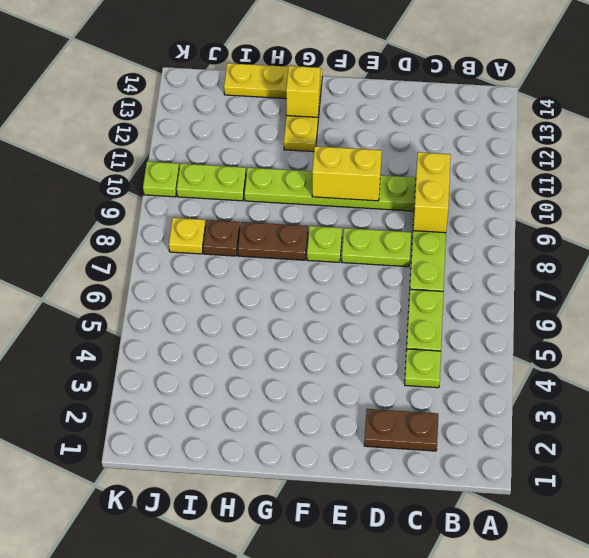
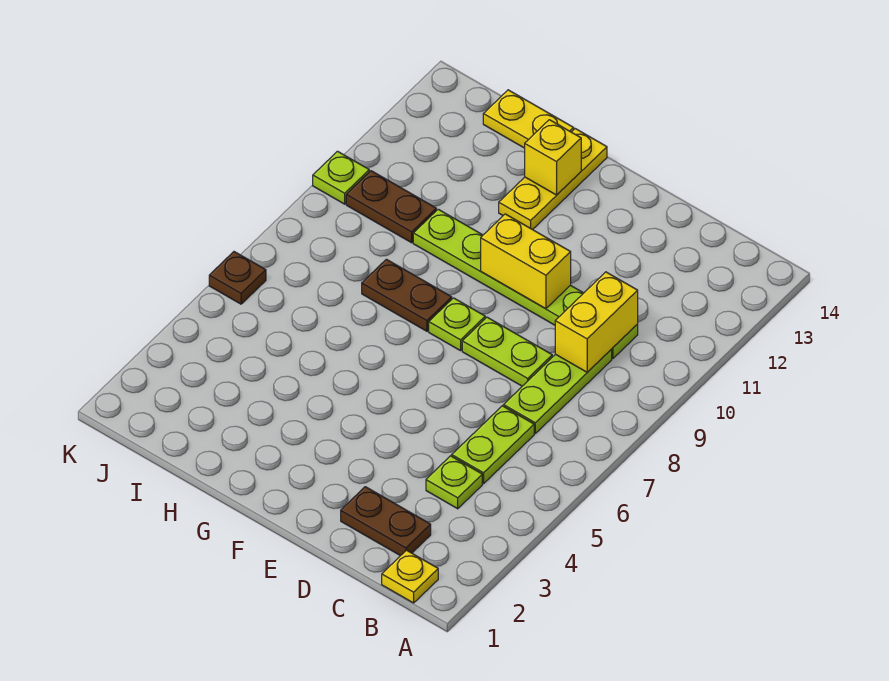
brown plate I8 level 1 -> brown plate K6 level 1
lime plate I10:J10 level 1 -> brown plate I10:J10 level 1
yellow plate J8 level 1 -> yellow plate B1 level 1

